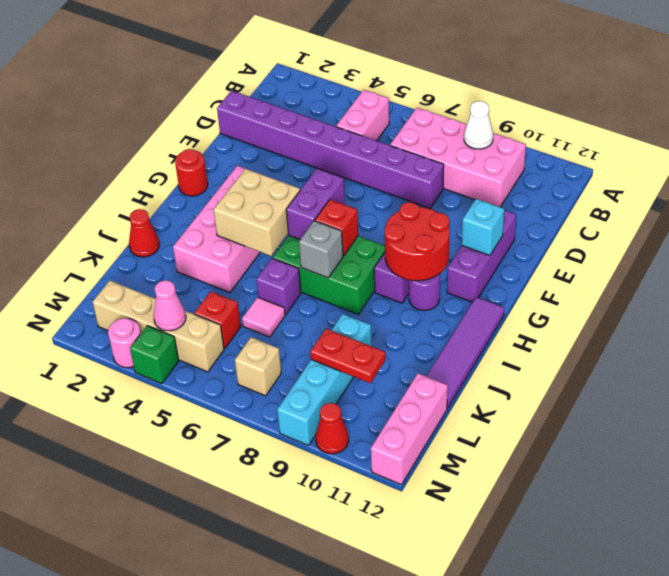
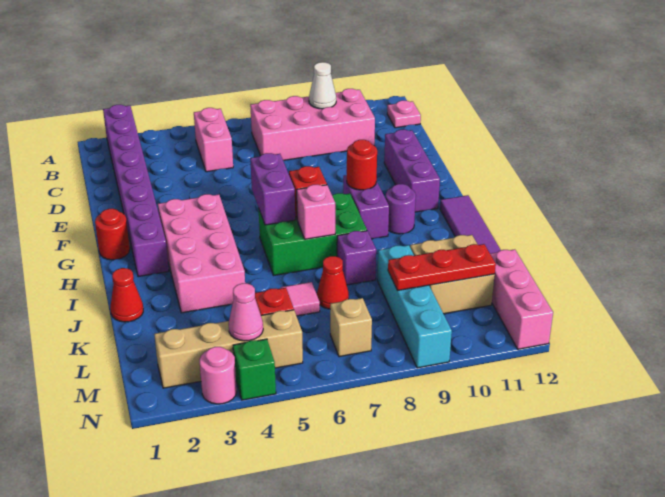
none -> pink plate B12 level 1
purple brick D1:D8 level 1 -> purple brick A2:H2 level 1
cyan brick F11 level 2 -> none
red round brick G9:H10 level 2 -> red round brick G9 level 2
tan brick H4:I5 level 2 -> tan brick K10:L11 level 1
grey brick I7 level 2 -> pink brick I7 level 2
purple brick J6 level 1 -> purple brick J8 level 1
red plate L9:L10 level 2 -> red plate L9:L11 level 2
red cone N10 level 1 -> red cone K7 level 1

